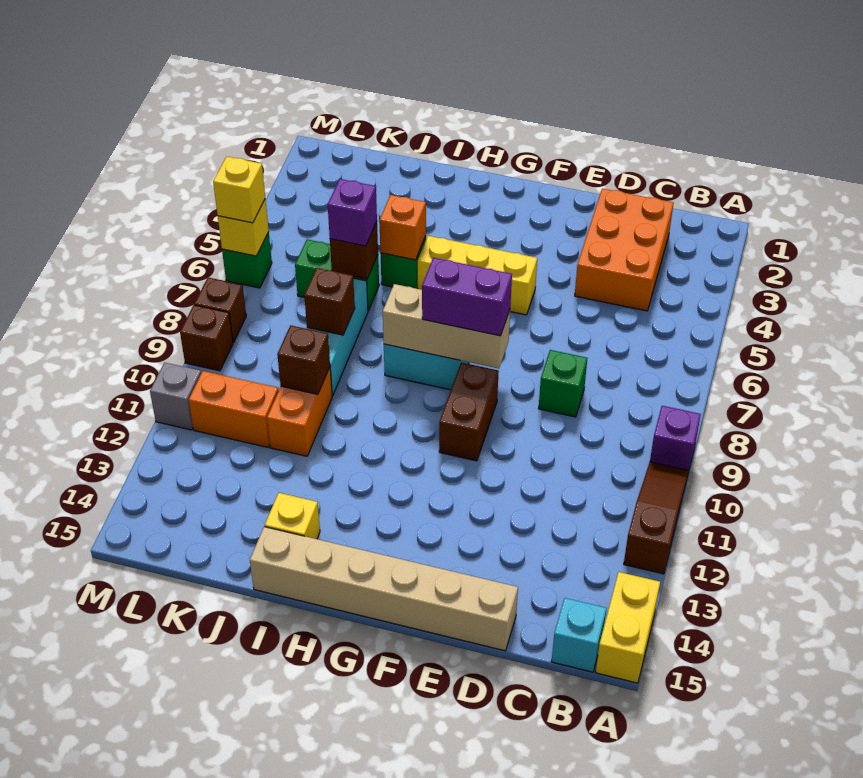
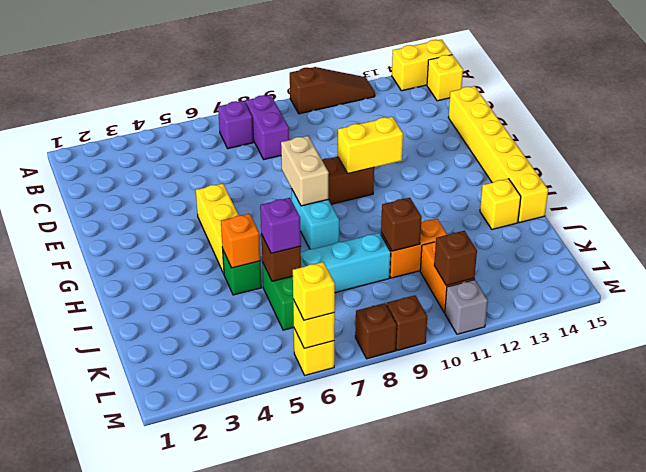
purple brick A9 level 1 -> purple brick B7 level 1
brown slope A10:A12 level 1 top 12 -> brown slope A10:A12 level 1 top 10
cyan brick B15 level 1 -> yellow brick B15 level 1
orange brick C2:D4 level 1 -> none
green brick D8 level 1 -> none
tan brick D15:I15 level 1 -> yellow brick D15:I15 level 1
tan brick F8:H8 level 2 -> tan brick F8:G8 level 2
purple brick F8:G8 level 3 -> purple brick B8:C8 level 1
none -> yellow brick F10:F11 level 2
brown brick J8 level 2 -> brown brick L11 level 2
green brick M6 level 1 -> yellow brick M6 level 1

